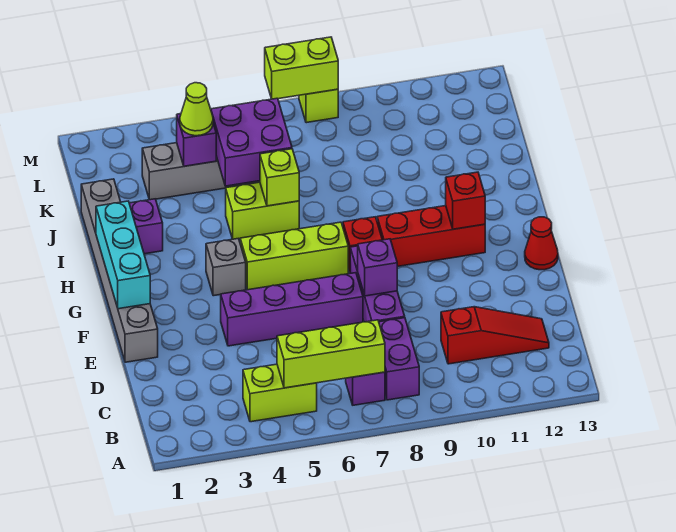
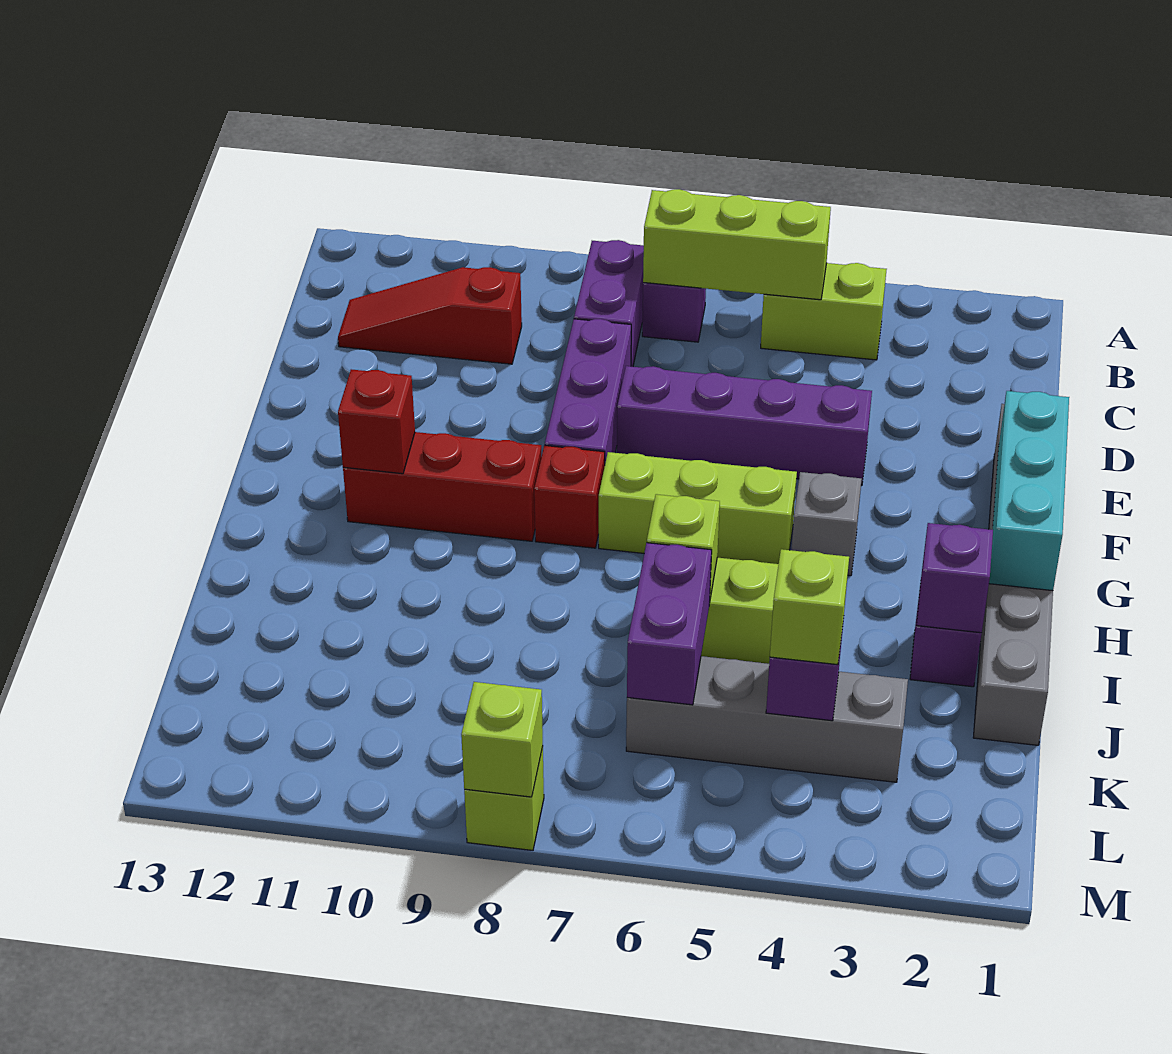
purple brick E8 level 2 -> purple brick I2 level 2
red cone F13 level 1 -> none
purple brick J5:K6 level 2 -> purple brick J6:K6 level 2
lime cone K4 level 3 -> lime brick K4 level 3
lime brick M7:M8 level 2 -> lime brick M8 level 2

